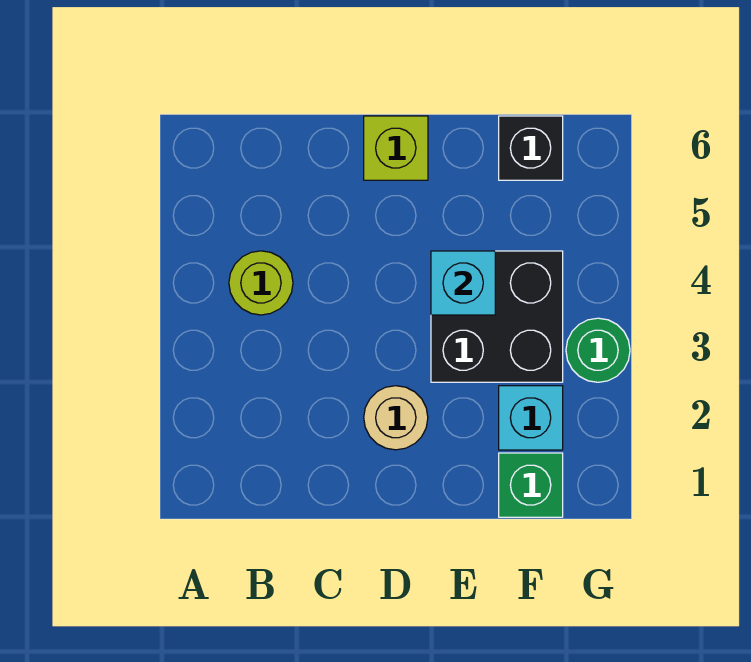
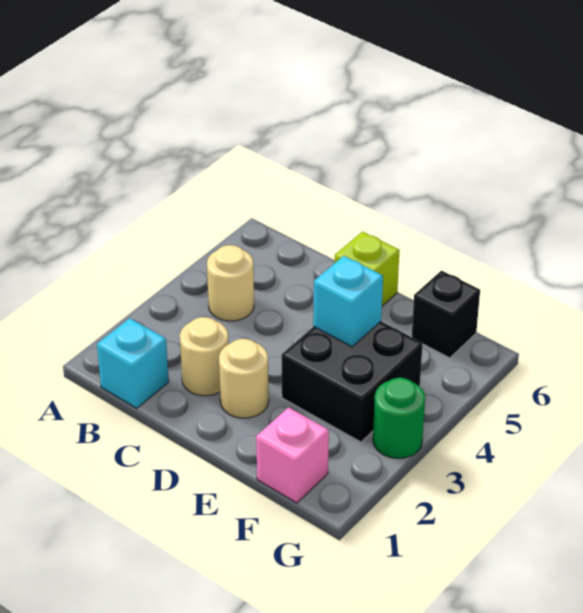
lime round brick B4 level 1 -> tan round brick B4 level 1
none -> tan round brick C2 level 1
green brick F1 level 1 -> pink brick F1 level 1
cyan brick F2 level 1 -> cyan brick B1 level 1

